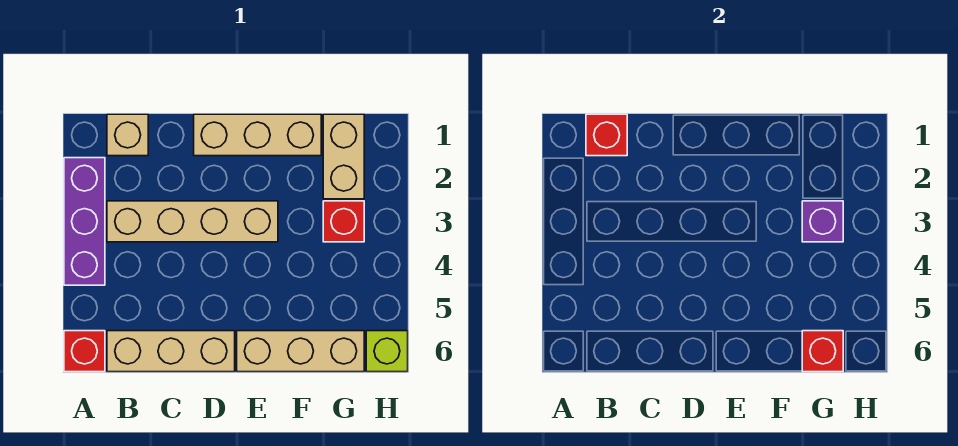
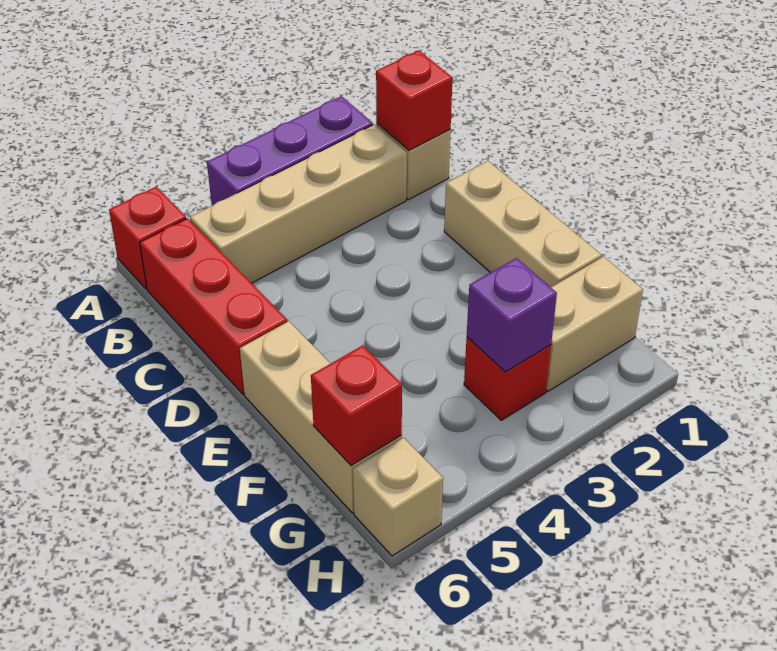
tan brick B3:E3 level 1 -> tan brick B2:B5 level 1
tan brick B6:D6 level 1 -> red brick B6:D6 level 1
lime brick H6 level 1 -> tan brick H6 level 1

